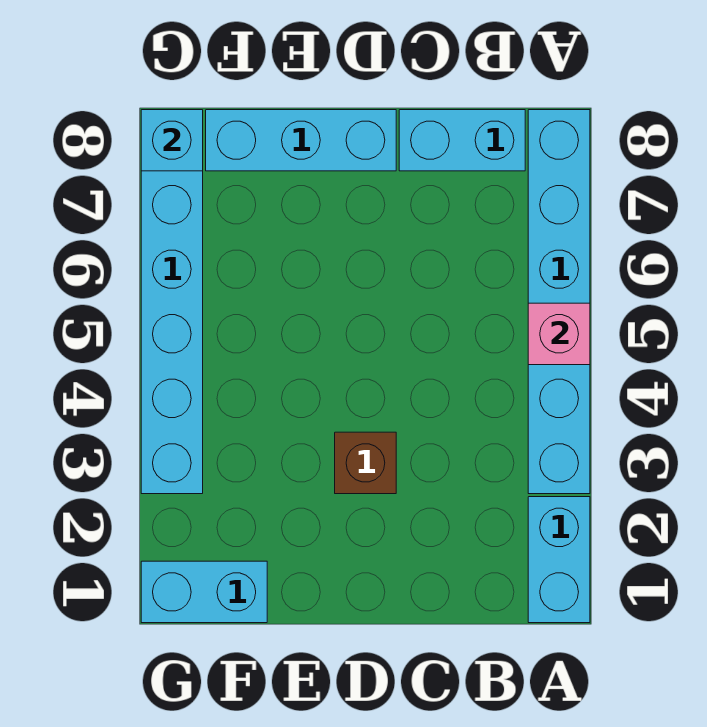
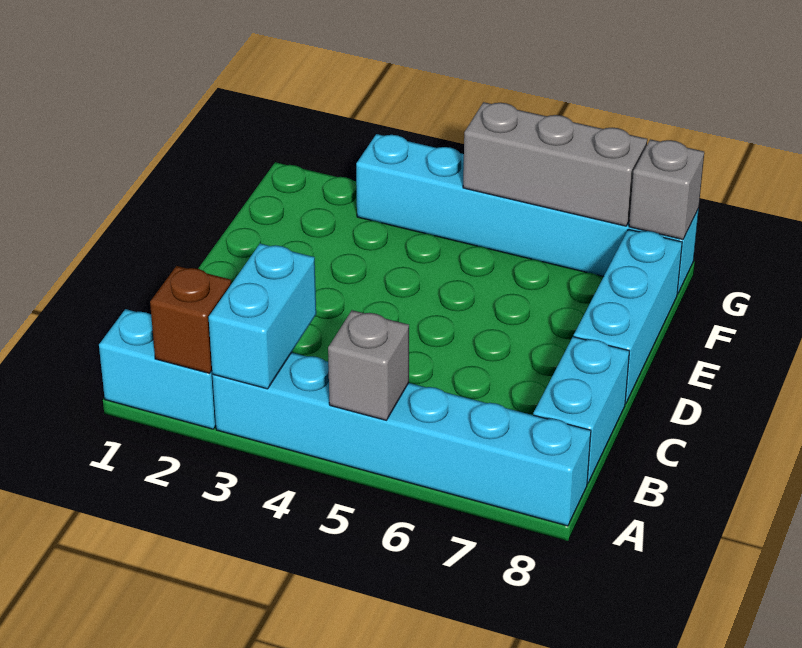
pink brick A5 level 2 -> grey brick A5 level 2
brown brick D3 level 1 -> brown brick A2 level 2
cyan brick F1:G1 level 1 -> cyan brick A3:B3 level 2
none -> grey brick G5:G7 level 2
cyan brick G8 level 2 -> grey brick G8 level 2

